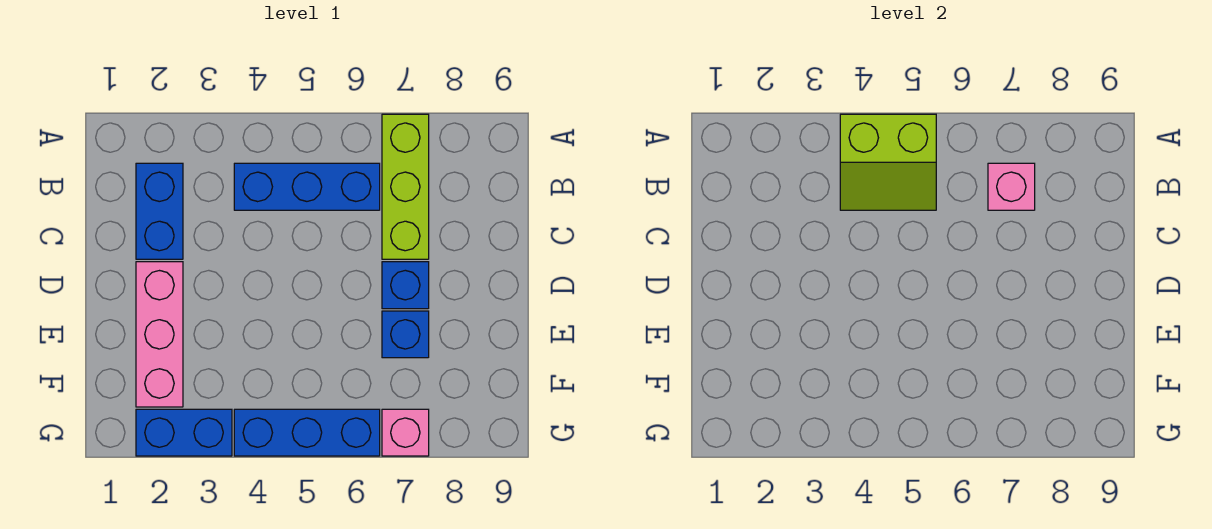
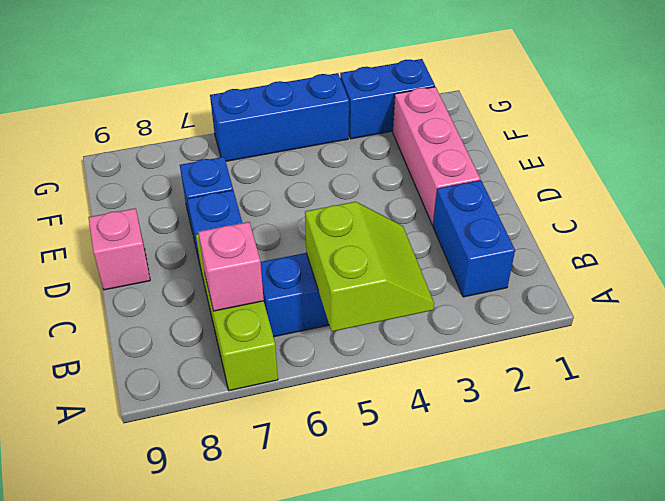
lime slope A4:B5 level 2 top A -> lime slope A4:B5 level 2 top 5
pink brick G7 level 1 -> pink brick D9 level 1

